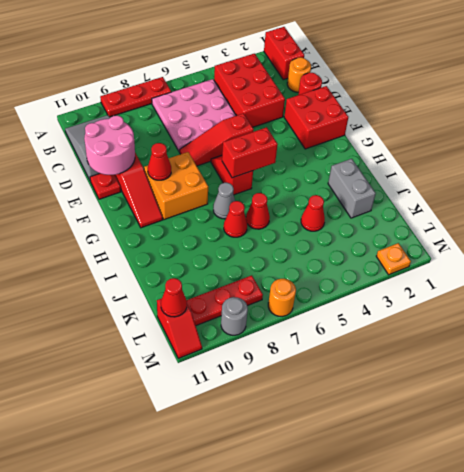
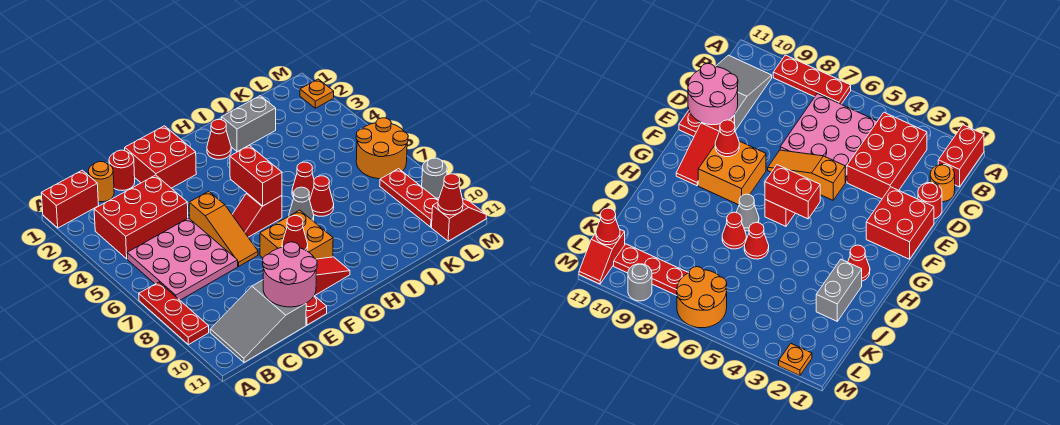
red slope E5:E7 level 1 top 5 -> orange slope E5:E7 level 1 top 5
red cone J4 level 1 -> red cone H2 level 1
orange round brick M7 level 1 -> orange round brick L6:M7 level 1

